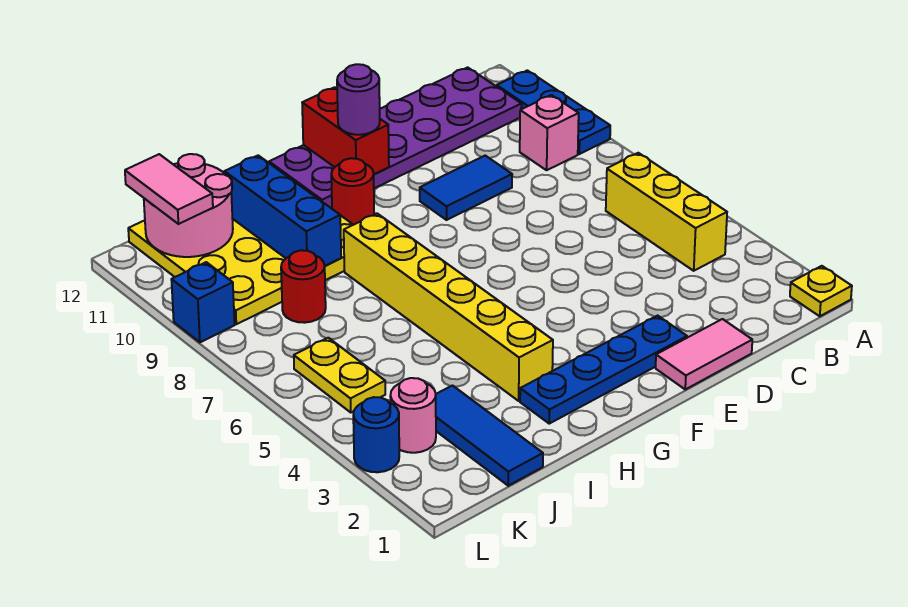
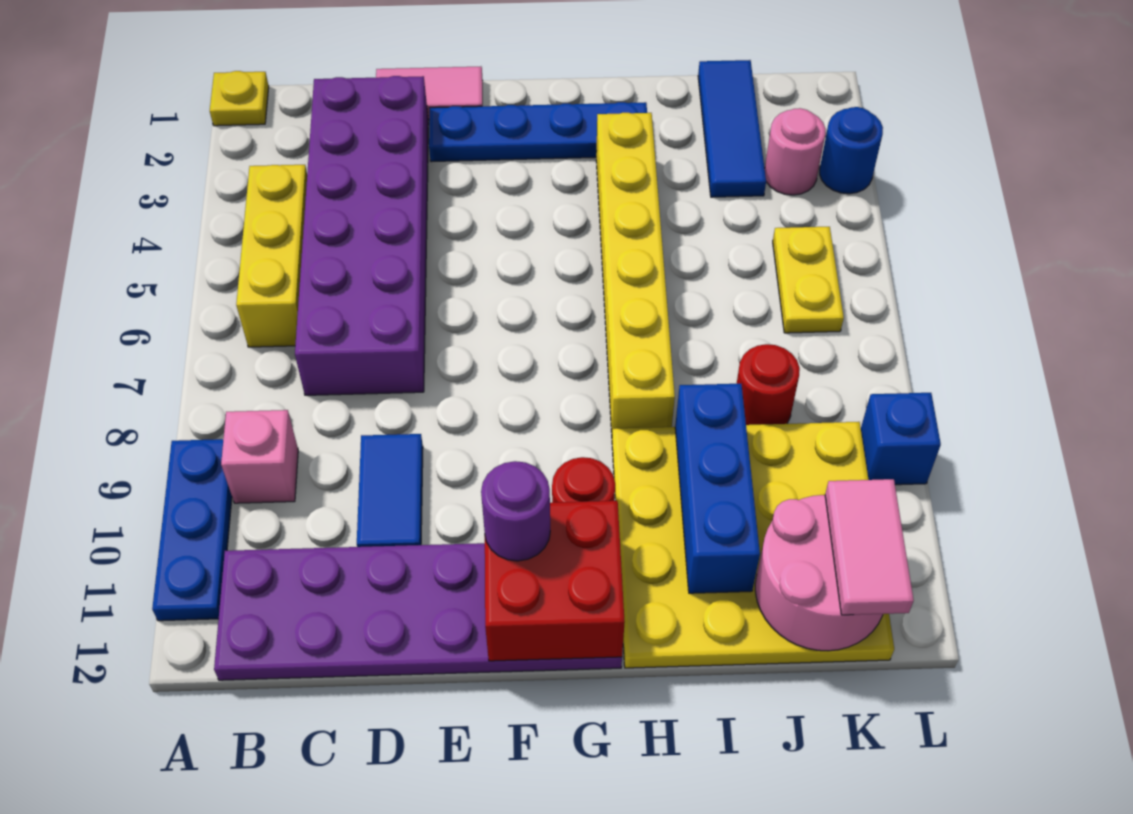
none -> purple brick C2:D7 level 1
blue tile D9:E9 level 1 -> blue tile D9:D10 level 1
red brick F11:F12 level 2 -> red brick F11:G12 level 2

